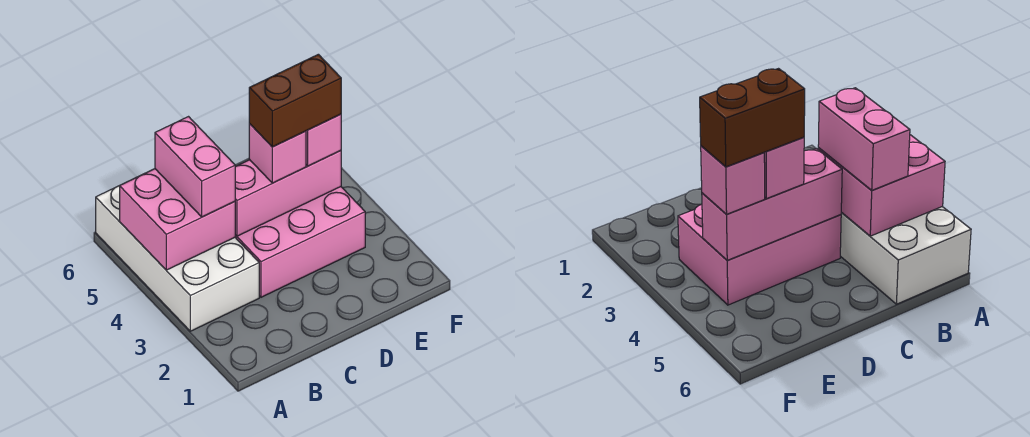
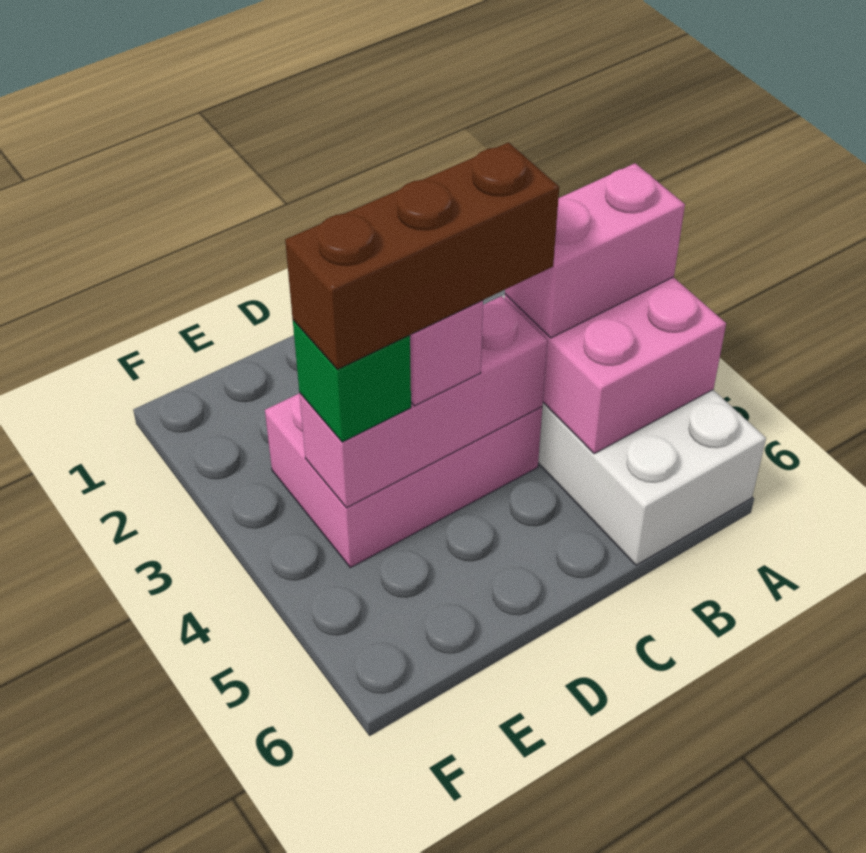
pink brick B4:B5 level 3 -> pink brick A4:B4 level 3
brown brick D4:E4 level 4 -> brown brick C4:E4 level 4
pink brick E4 level 3 -> green brick E4 level 3

